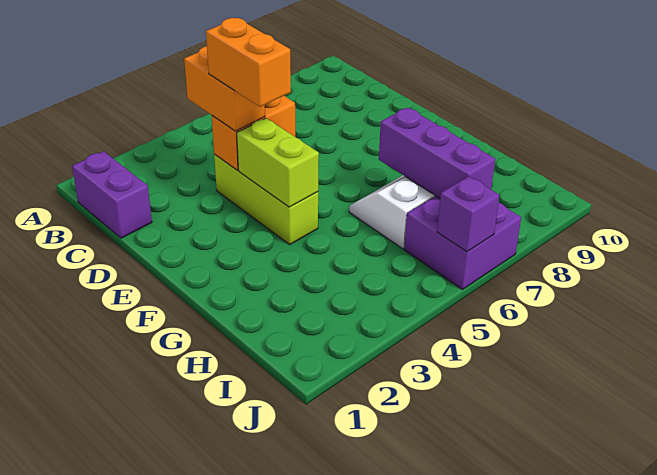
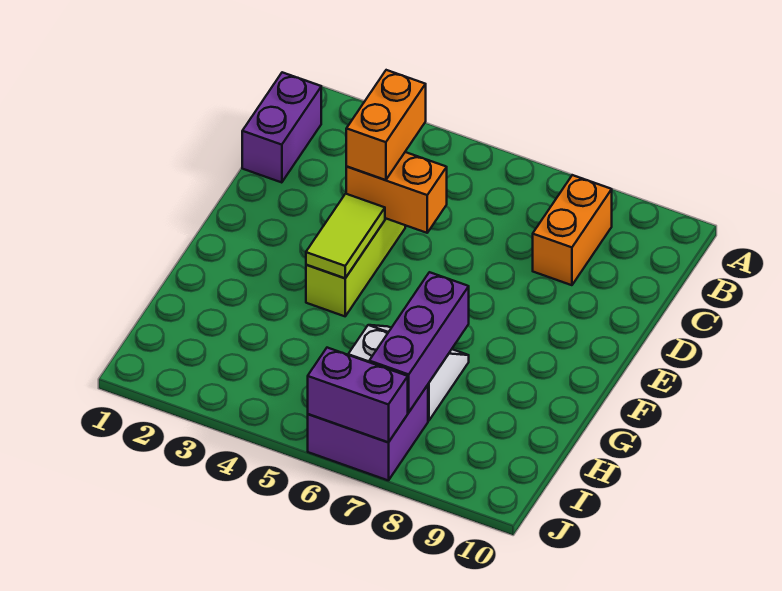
orange brick D4:E4 level 4 -> orange brick B8:C8 level 1
lime brick E4:F4 level 2 -> lime tile E4:F4 level 2
purple brick J6 level 2 -> purple brick J6:J7 level 2

